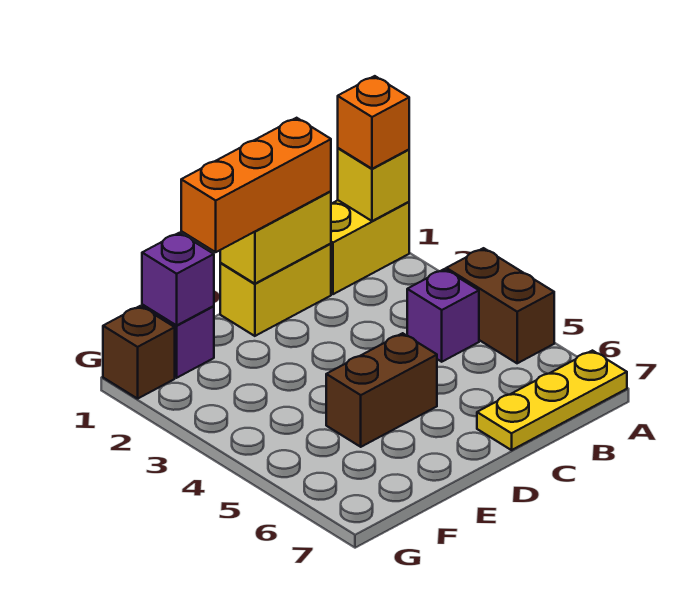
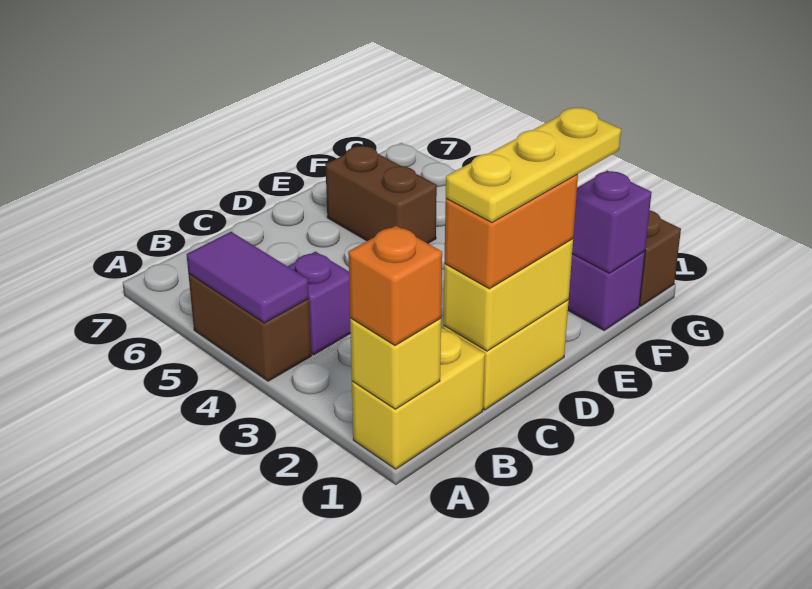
none -> purple tile A4:A5 level 2
yellow plate A7:C7 level 1 -> yellow plate C1:E1 level 4
orange brick C1:E1 level 3 -> orange brick C1:D1 level 3
brown brick D5:E5 level 1 -> brown brick E5:E6 level 1

